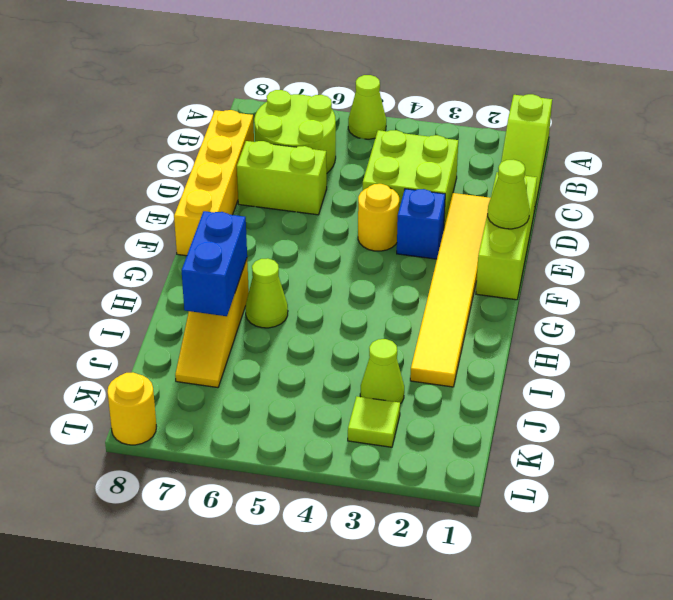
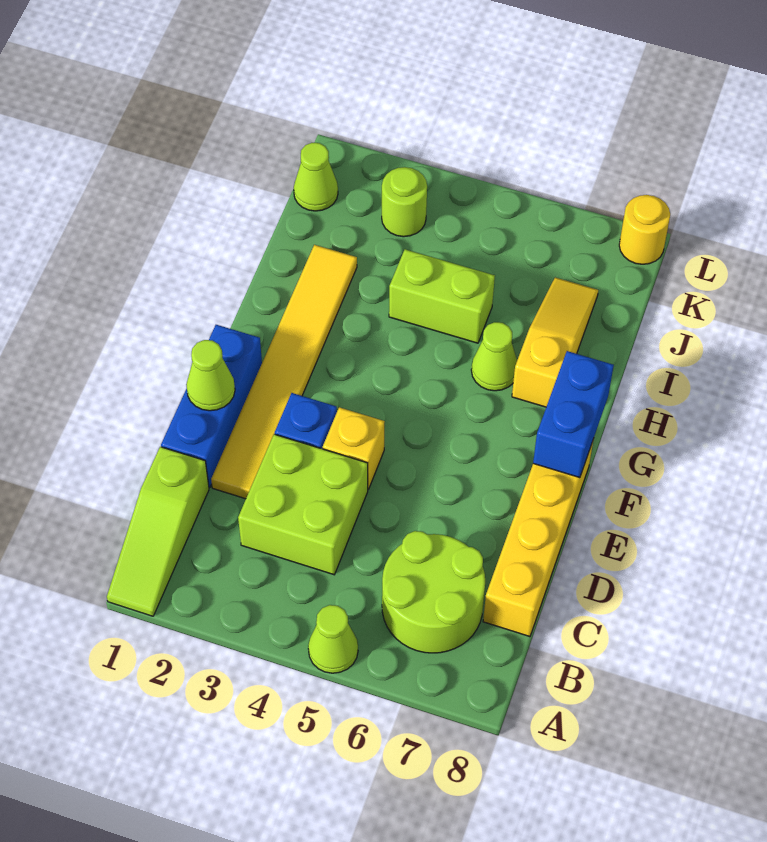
lime slope A1:C1 level 1 top A -> lime slope A1:C1 level 1 top C
lime brick D1:F1 level 1 -> blue brick D1:F1 level 1
lime brick D6:D7 level 1 -> lime brick I4:I5 level 1
yellow round brick E4 level 1 -> yellow brick E4 level 1
blue brick H7:I7 level 2 -> blue brick F8:G8 level 2
lime cone J3 level 1 -> lime cone K1 level 1
lime tile K3 level 1 -> lime round brick K3 level 1

